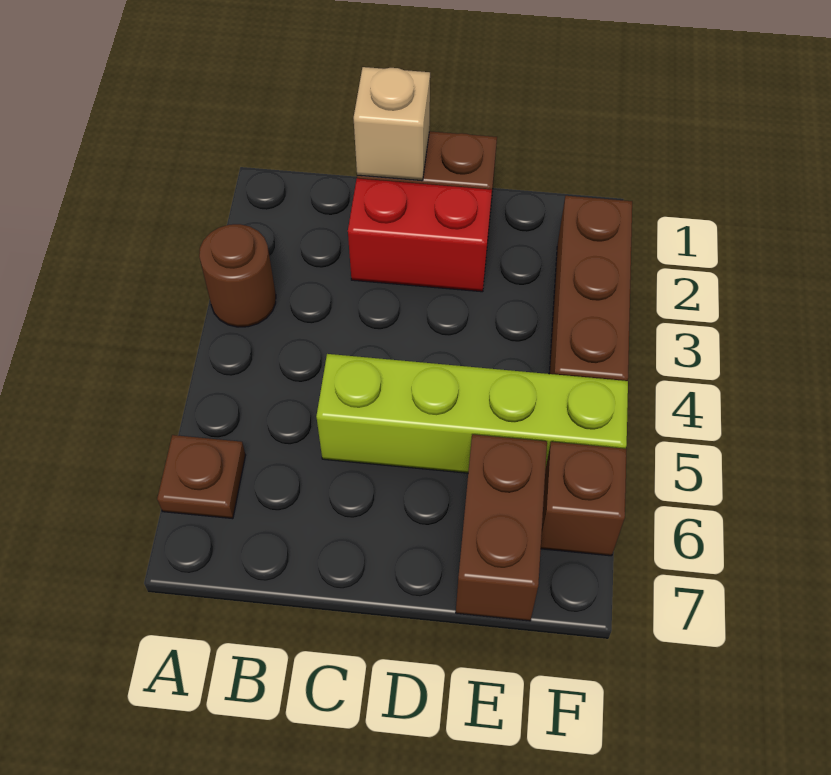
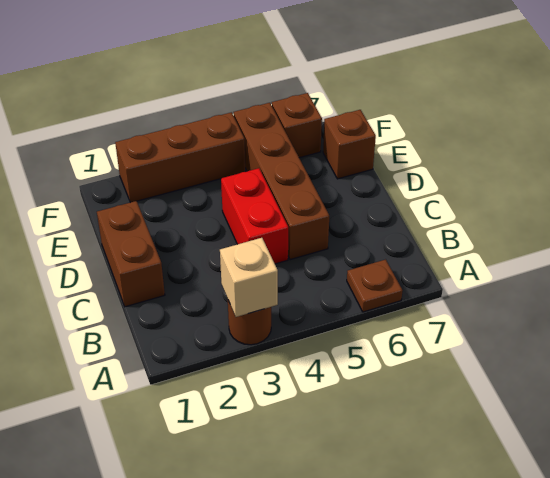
tan brick C1 level 2 -> tan brick A3 level 2
red brick C2:D2 level 1 -> red brick C4:D4 level 1
lime brick C5:F5 level 1 -> brown brick C5:F5 level 1
brown brick E6:E7 level 1 -> brown brick E7 level 1

